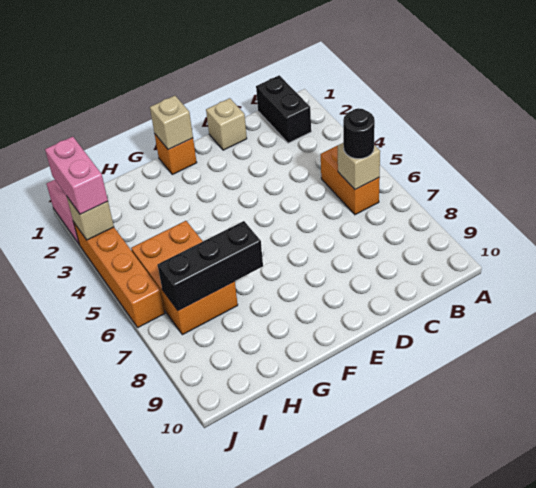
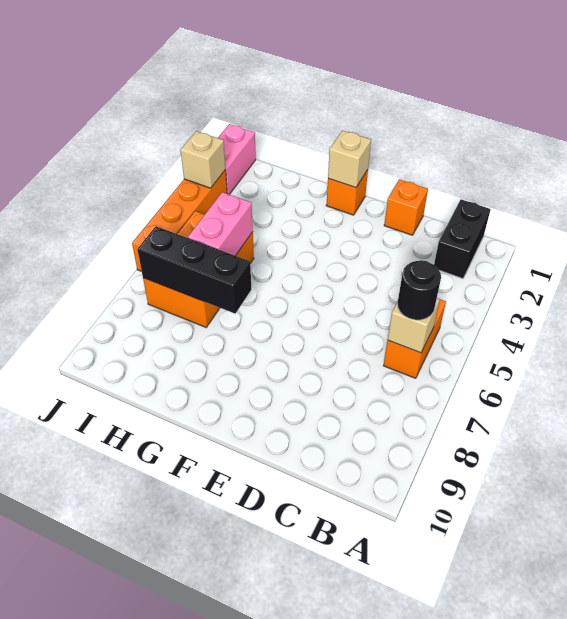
tan brick D1 level 1 -> orange brick D1 level 1
pink brick J2:J3 level 3 -> pink brick H5:H6 level 2

